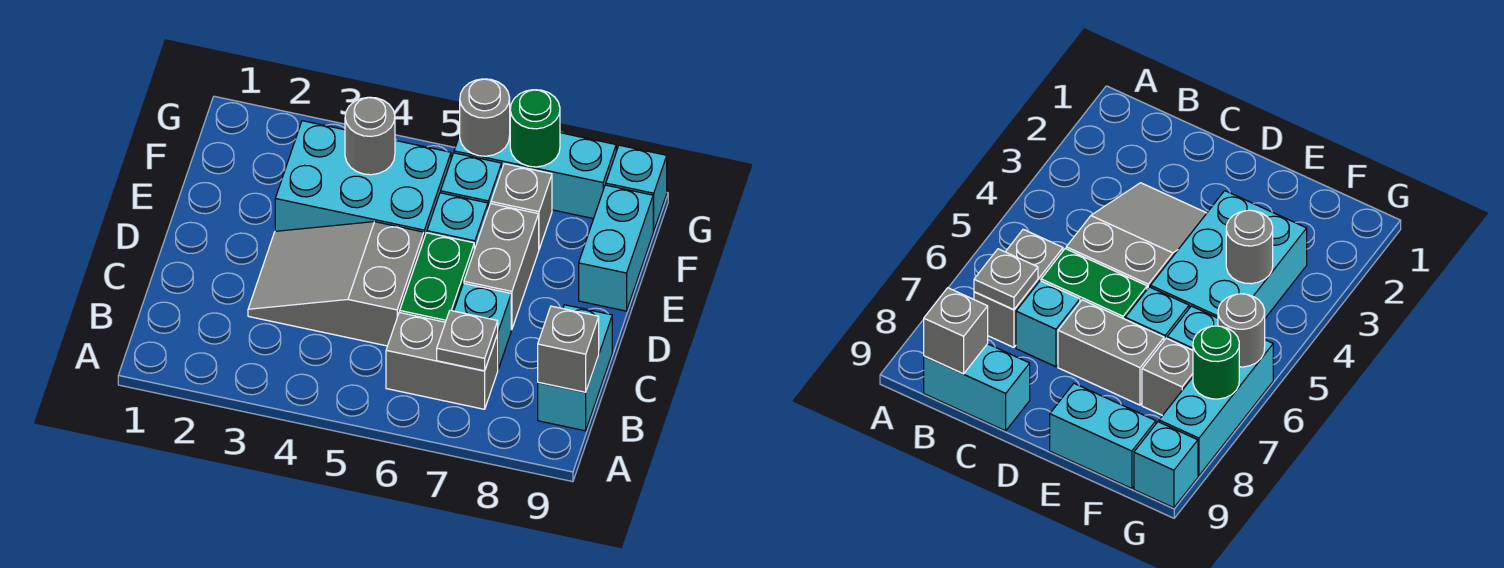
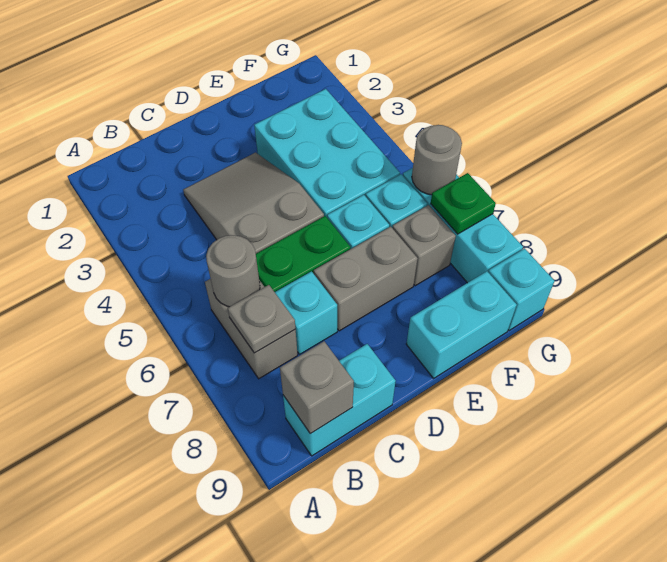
grey round brick F4 level 2 -> grey round brick B6 level 2
green round brick G7 level 2 -> green plate G7 level 2

